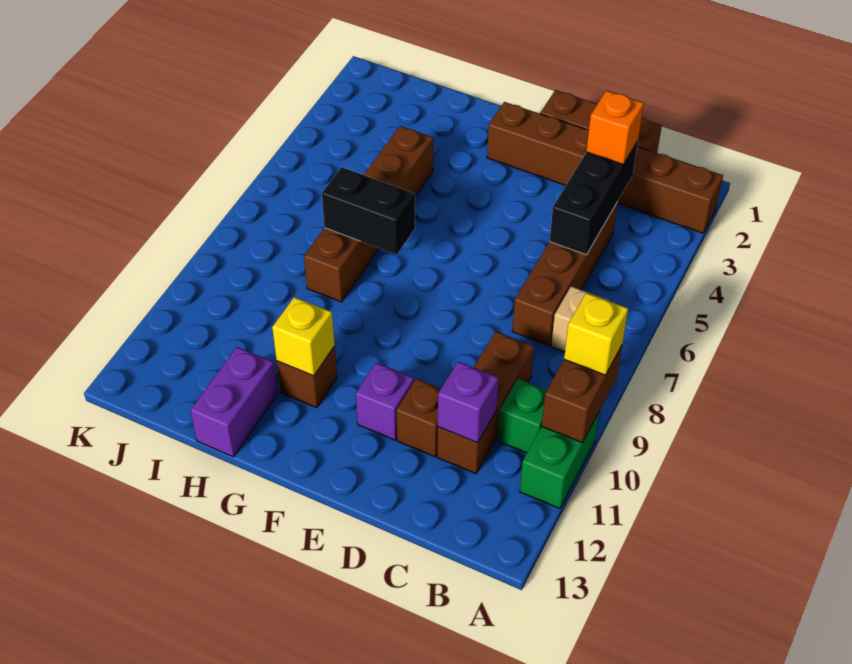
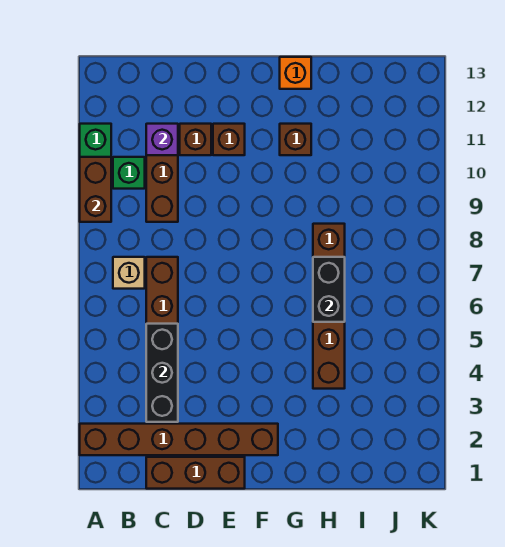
yellow brick A9 level 3 -> none
orange brick C3 level 3 -> orange brick G13 level 1
purple brick E11 level 1 -> brown brick E11 level 1
black brick G7:H7 level 2 -> black brick H6:H7 level 2
yellow brick G11 level 2 -> none
purple brick H12:H13 level 1 -> none

